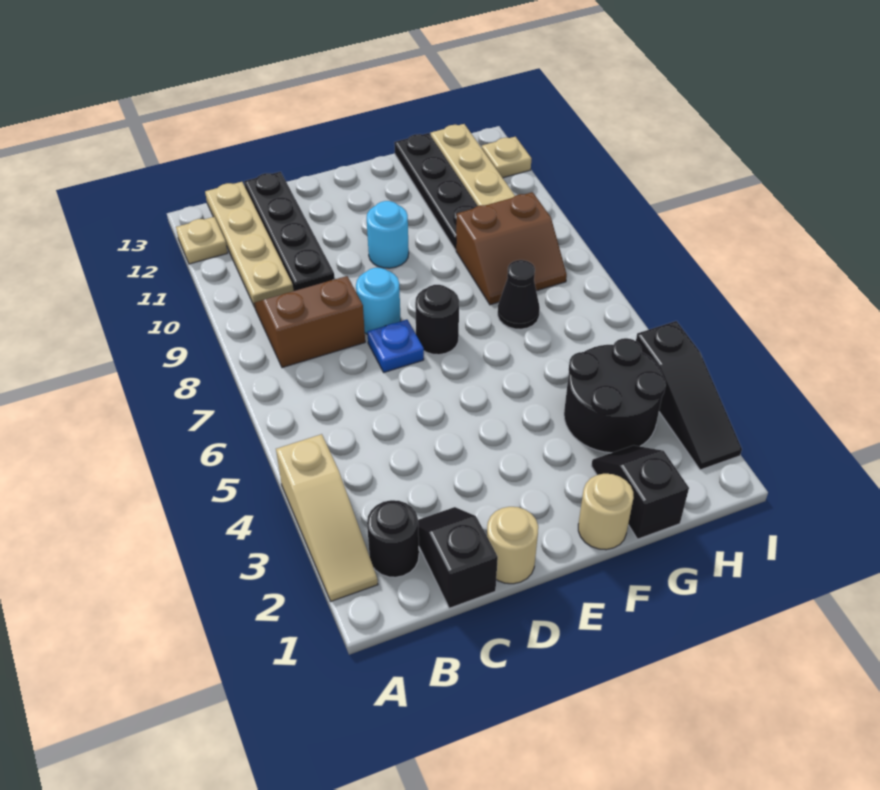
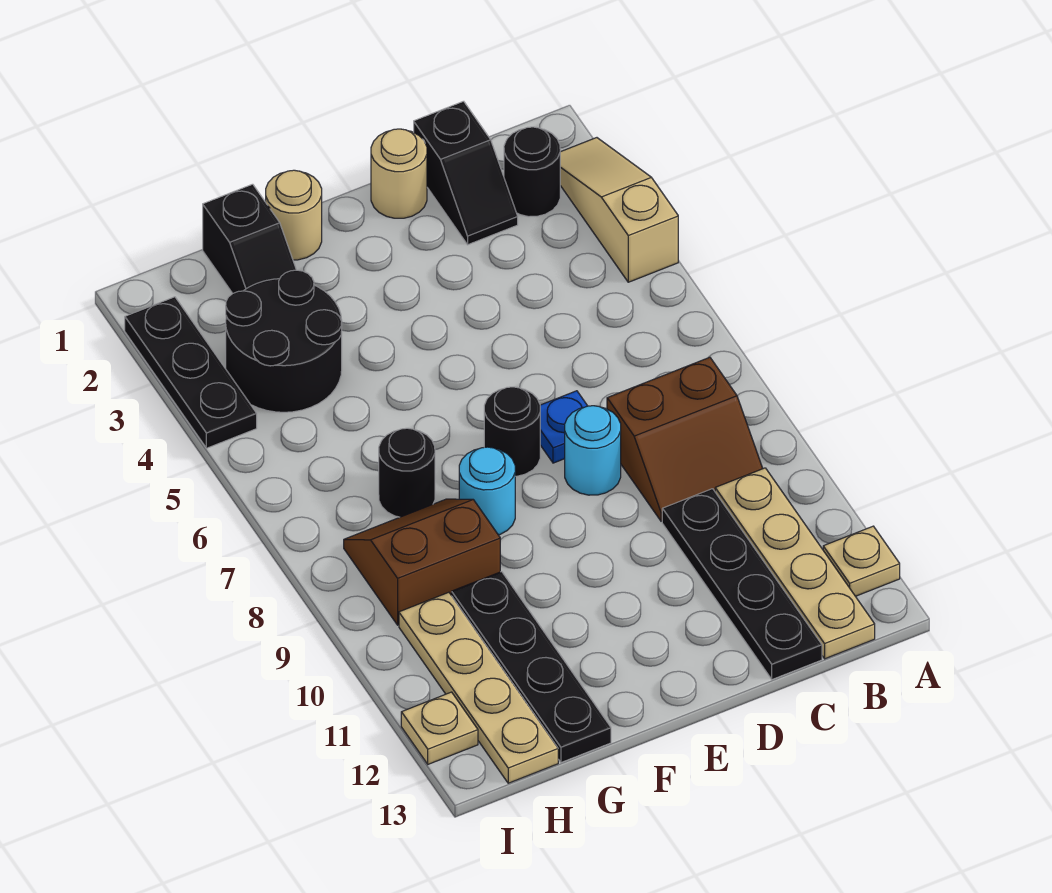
cyan round brick E10 level 1 -> cyan round brick F8 level 1
black cone G7 level 1 -> black round brick G7 level 1
black slope I2:I4 level 1 top 4 -> black plate I2:I4 level 1

